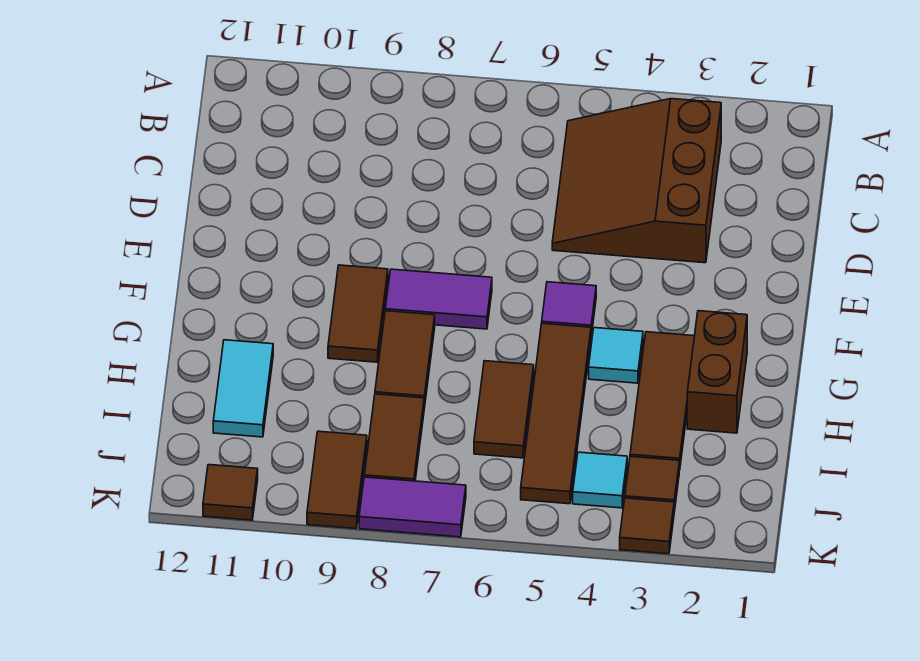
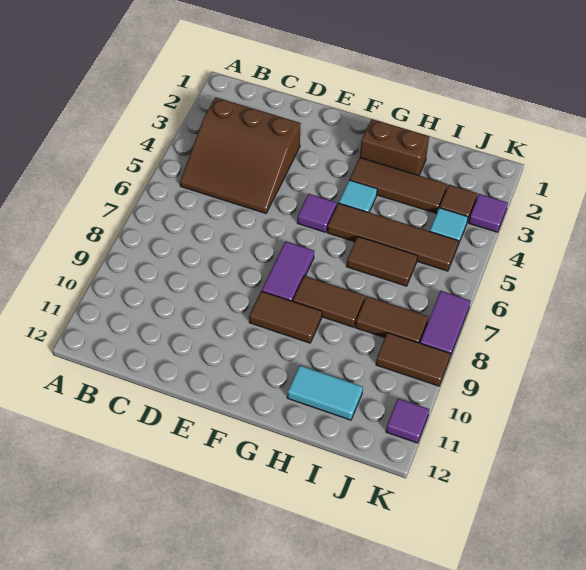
brown tile K3 level 1 -> purple tile K3 level 1
brown tile K11 level 1 -> purple tile K11 level 1

